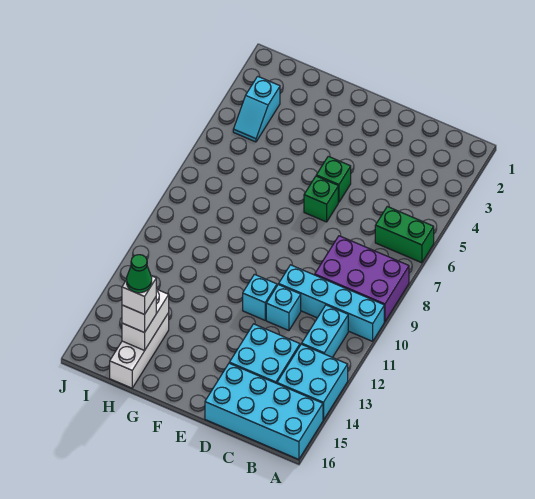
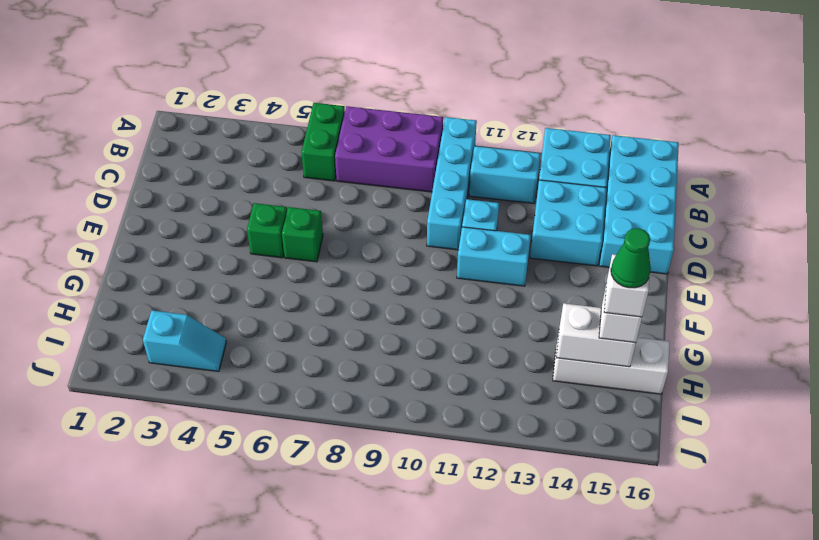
purple brick A8:C9 level 1 -> purple brick A7:B9 level 1
cyan brick E11 level 1 -> cyan brick E11:E12 level 1

